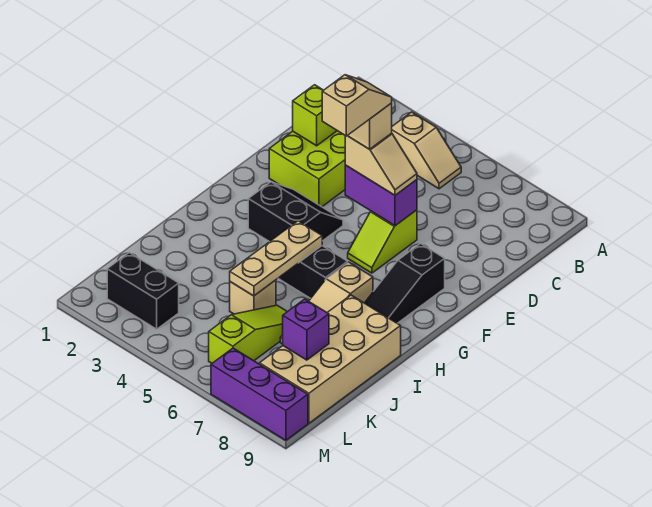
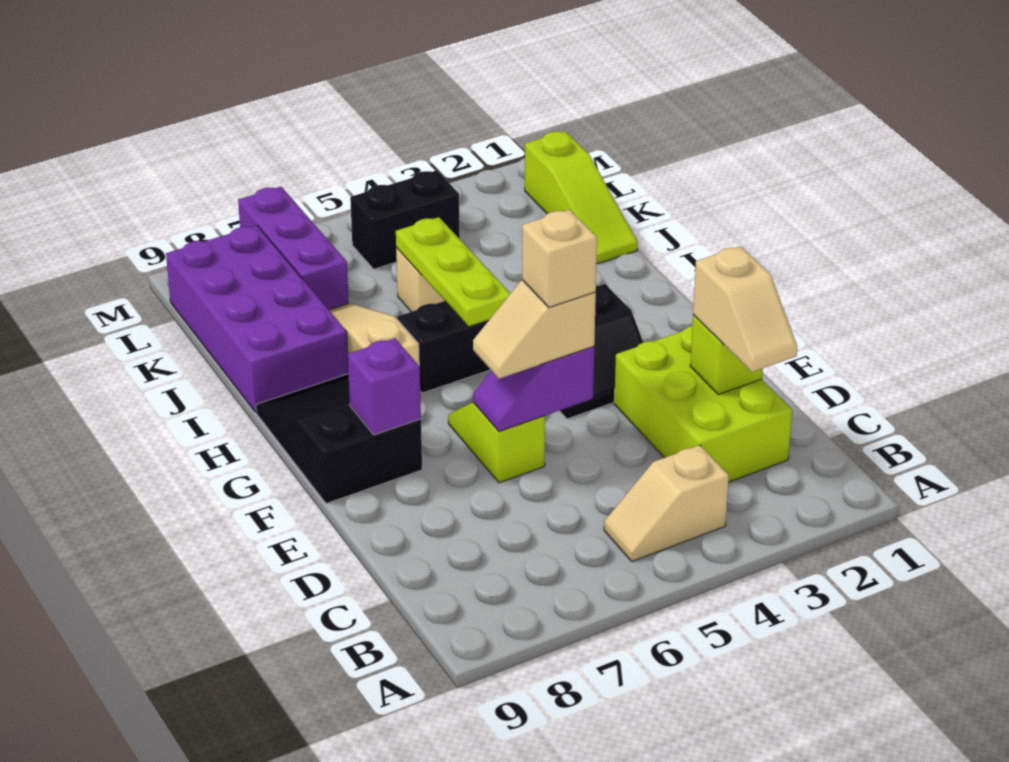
purple brick E5:E6 level 2 -> purple slope E5:E6 level 2 top 5
tan slope E5:F5 level 5 top F -> tan slope C2:D2 level 3 top D
black slope F8:H8 level 1 top F -> black slope F8:H9 level 1 top F
tan plate H5:J5 level 2 -> lime plate H5:J5 level 2
tan brick I8:L9 level 1 -> purple brick I8:L9 level 1
lime slope J6:L6 level 1 top L -> lime slope J1:L1 level 1 top L
purple brick K8 level 2 -> purple brick F8 level 2
black brick L2:L3 level 1 -> black brick L4:L5 level 1
purple brick M7:M9 level 1 -> purple brick K7:M7 level 1

